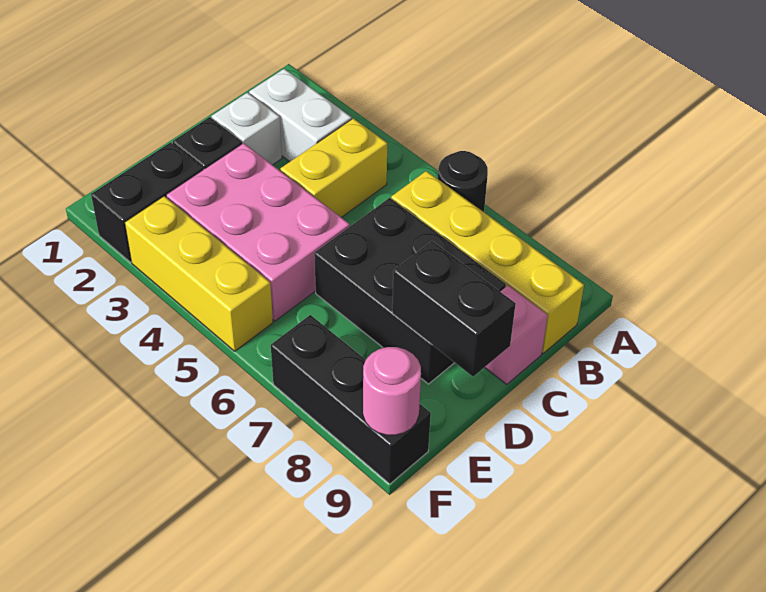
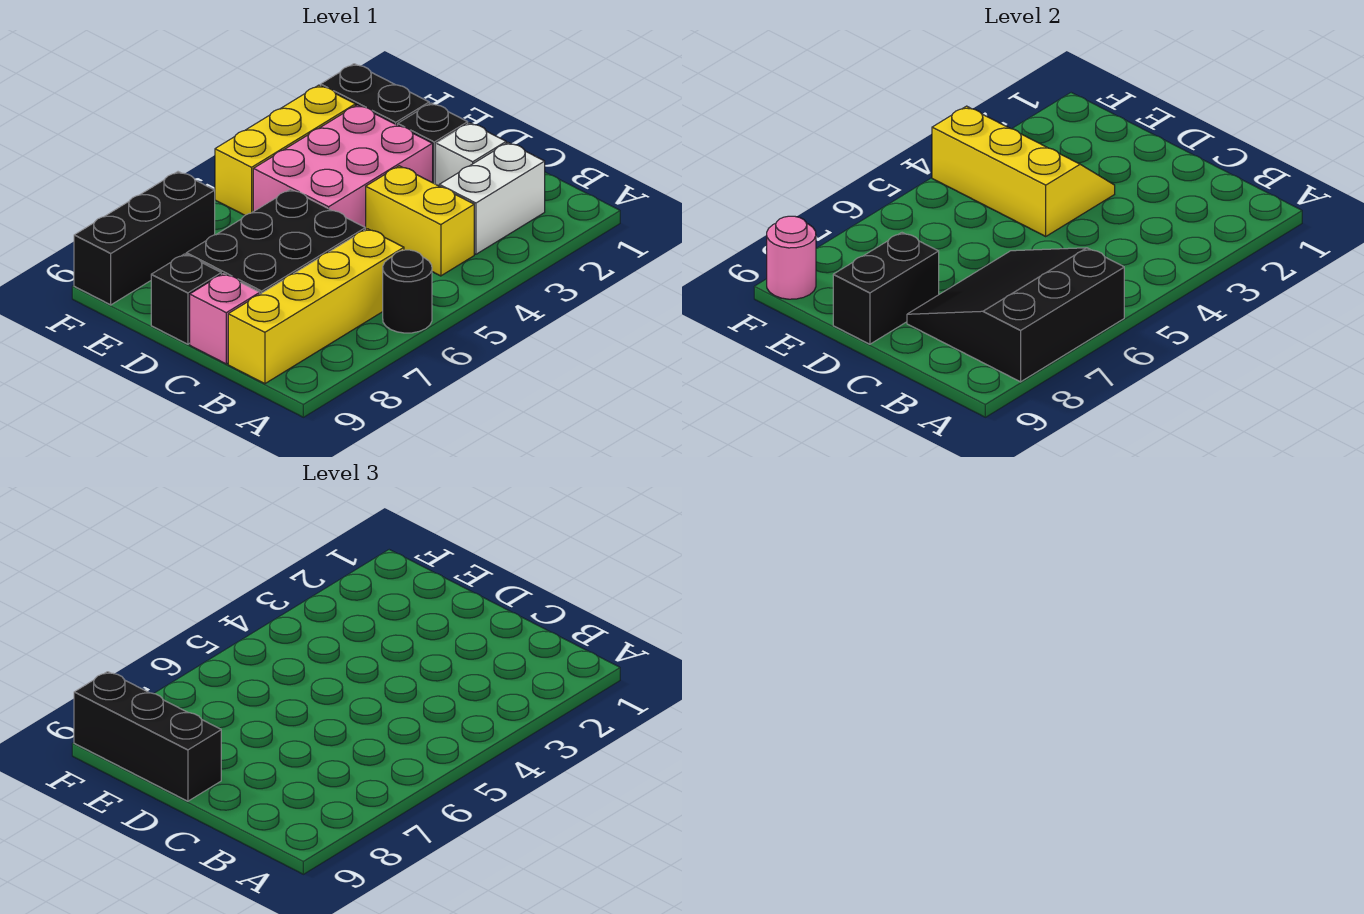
none -> black slope A6:C8 level 2 top A
none -> yellow slope D3:F4 level 2 top 4
none -> black brick D9 level 1
none -> black brick D9:F9 level 3

